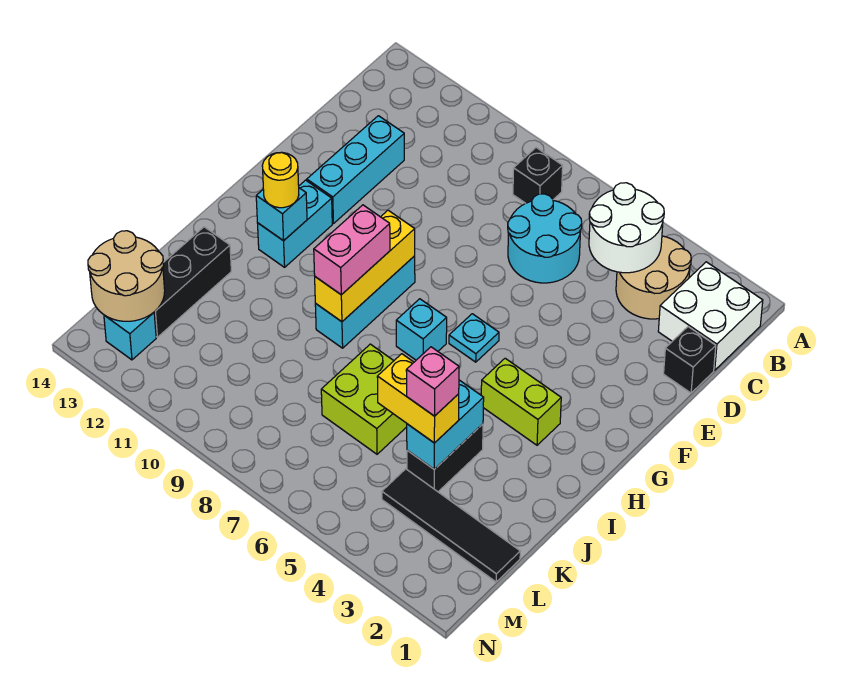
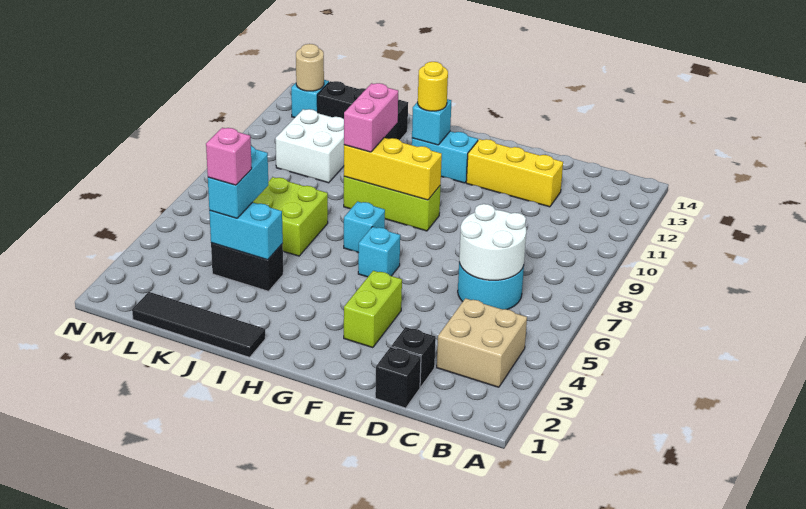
white brick B1:C2 level 1 -> white brick K10:L11 level 1
tan round brick B3:C4 level 1 -> tan brick B3:C4 level 1
white round brick B4:C5 level 2 -> white round brick C6:D7 level 2
black brick B8 level 1 -> black brick D2 level 1
cyan brick D12:F12 level 1 -> yellow brick D12:F12 level 1
cyan plate G6 level 1 -> cyan brick G6 level 1
cyan brick G9:I9 level 1 -> lime brick G9:I9 level 1
lime brick H3:H4 level 1 -> lime brick F3:F4 level 1
pink brick H9:I9 level 3 -> pink brick I9:I10 level 3
yellow brick K4:K5 level 3 -> cyan brick K4:K5 level 3
black tile L1:L4 level 1 -> black tile I1:L1 level 1
tan round brick L13:M14 level 2 -> tan round brick M13 level 2

